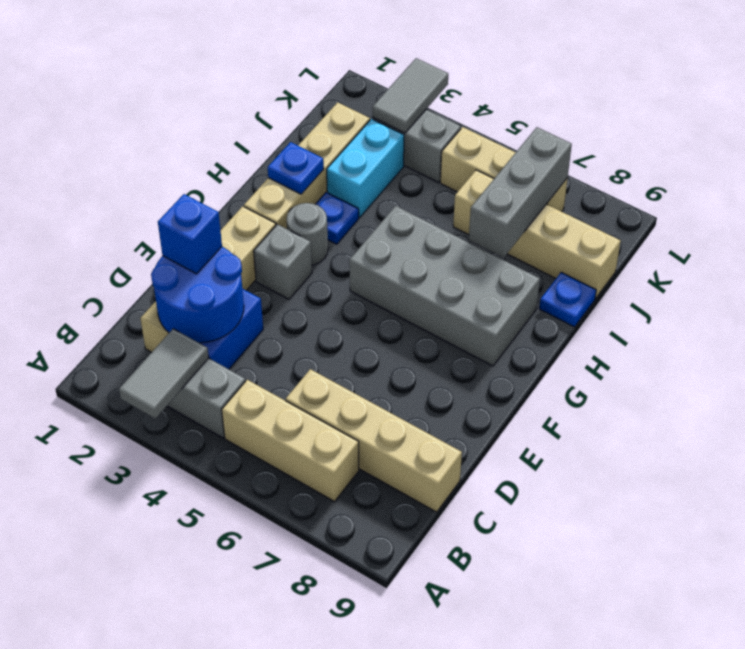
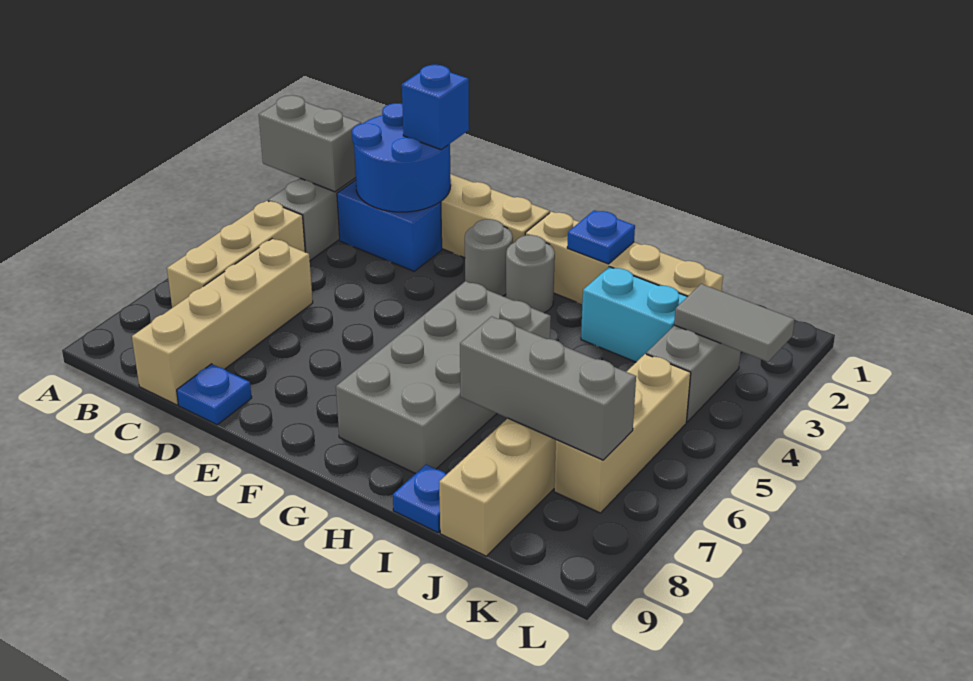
grey tile A3:B3 level 2 -> grey brick A3:B3 level 2
grey brick F3 level 1 -> grey round brick F3 level 1
blue plate H3 level 1 -> blue plate D9 level 1

